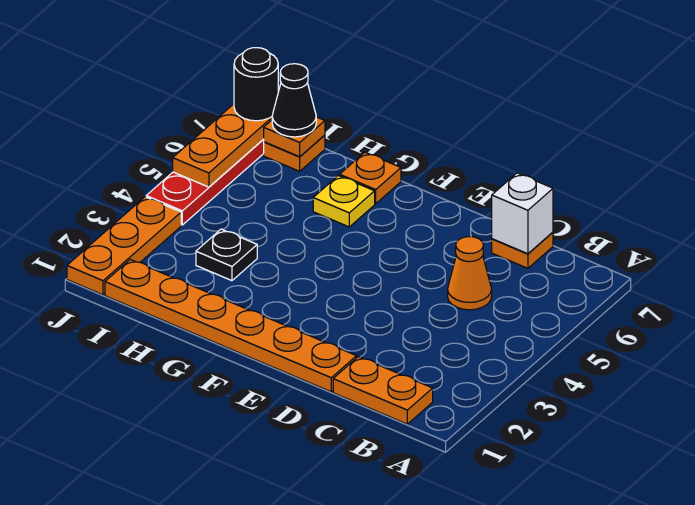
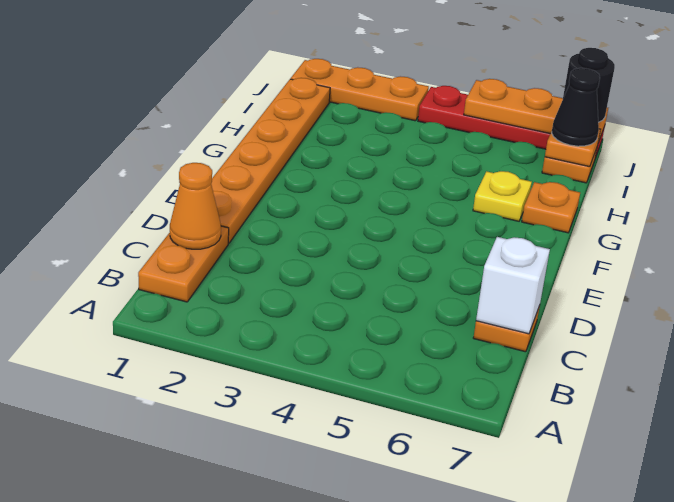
orange cone C5 level 1 -> orange cone C1 level 2
black plate H3 level 1 -> none

